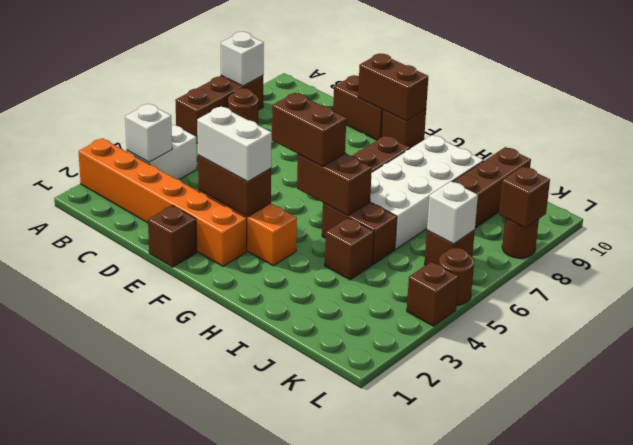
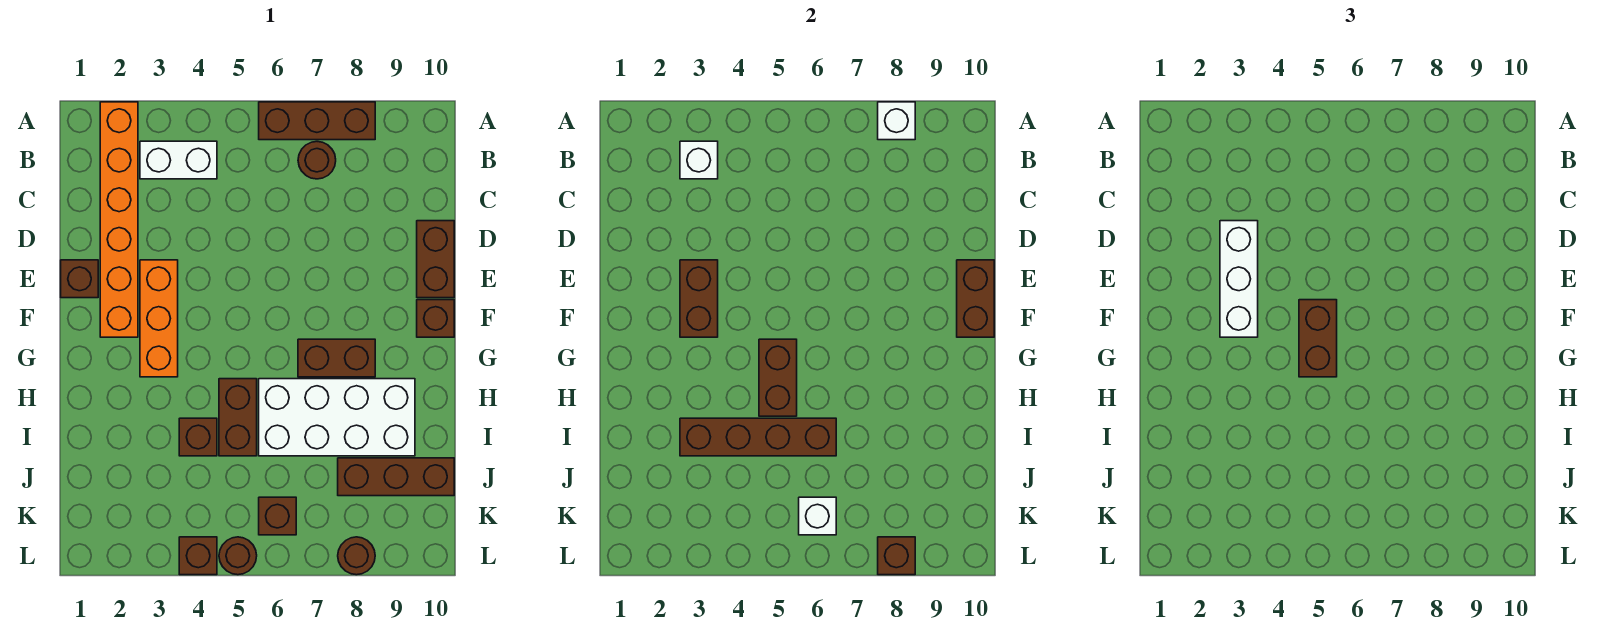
white brick E3:F3 level 3 -> white brick D3:F3 level 3
none -> brown brick I3:I6 level 2

